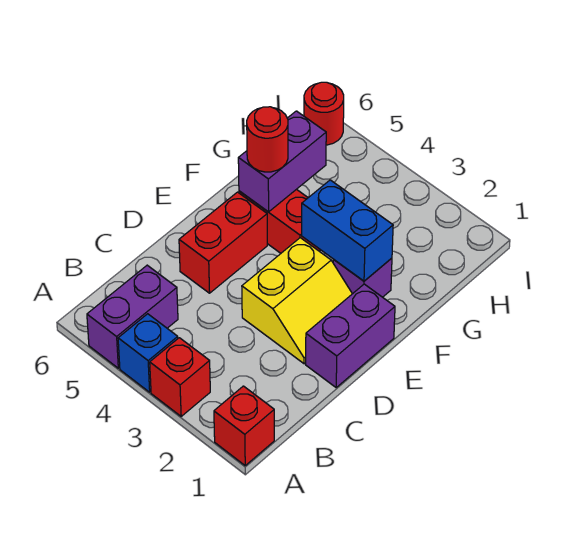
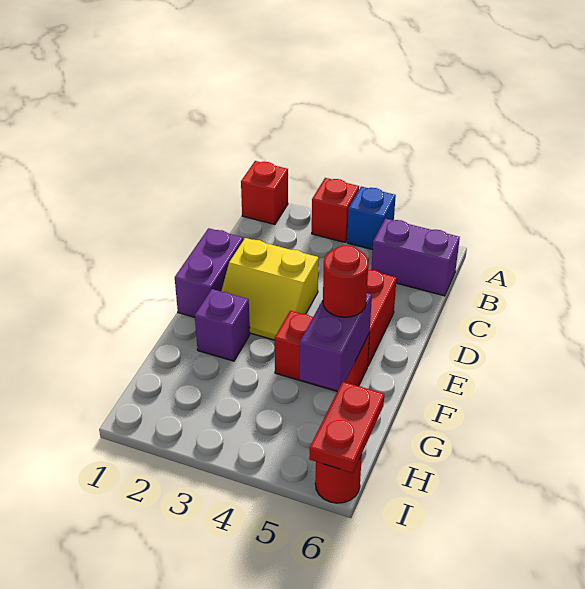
purple brick A5:B5 level 1 -> purple brick B5:B6 level 1
yellow slope D2:E3 level 1 top 3 -> yellow slope D2:E3 level 1 top D
blue brick F2:F3 level 2 -> none
none -> red plate H6:I6 level 2

